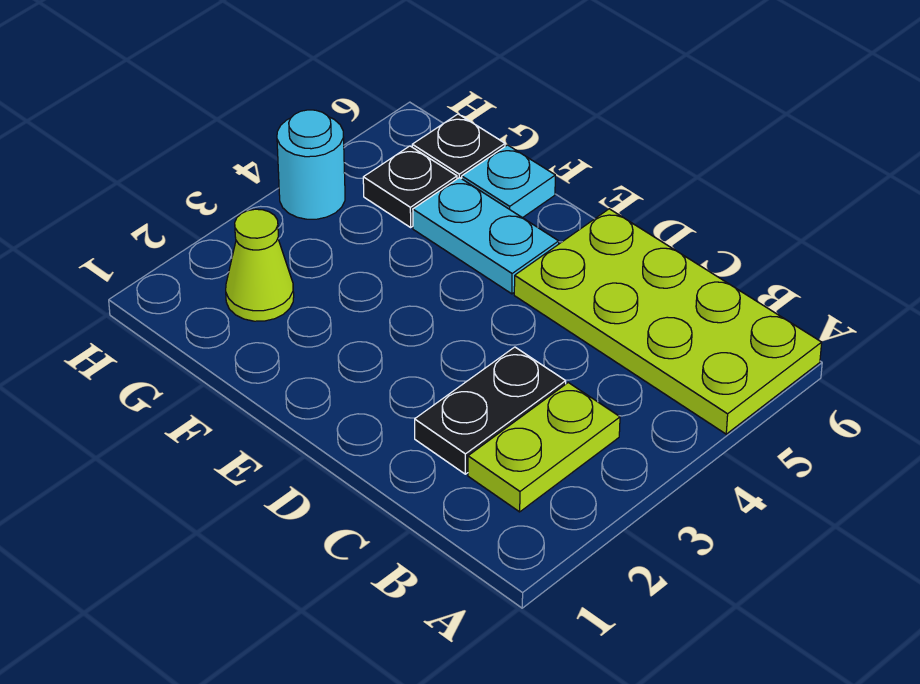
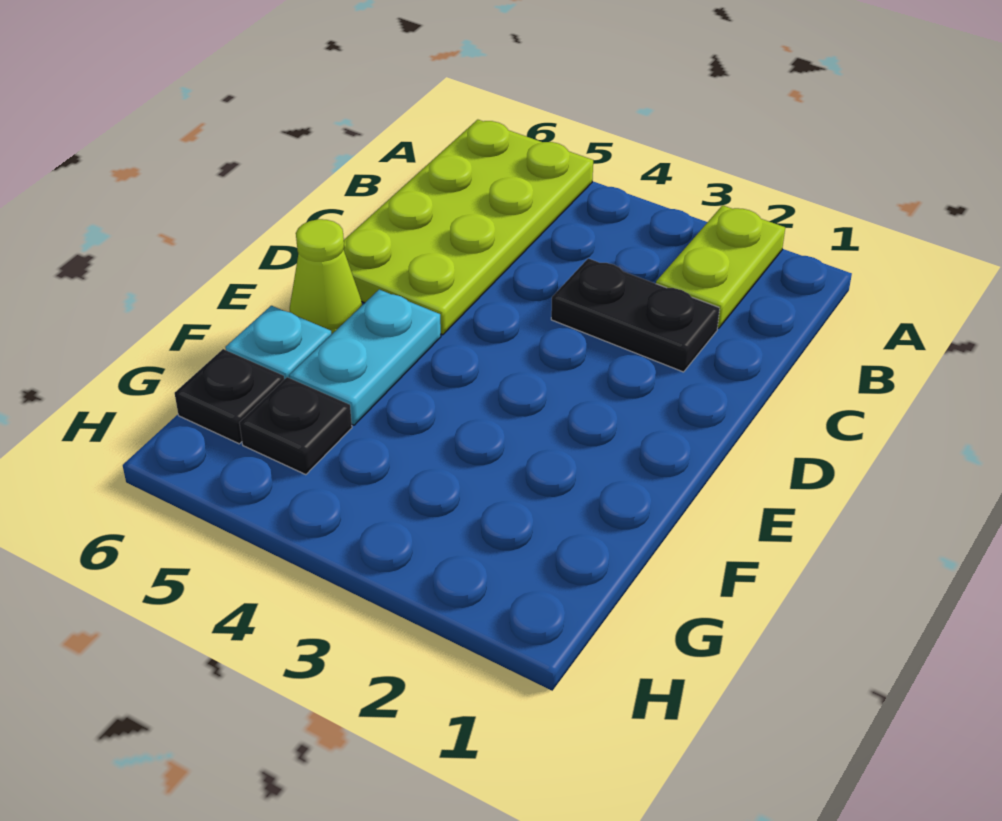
lime plate B2:B3 level 1 -> lime plate A2:B2 level 1
lime cone G2 level 1 -> lime cone E6 level 1
cyan round brick H4 level 1 -> none

